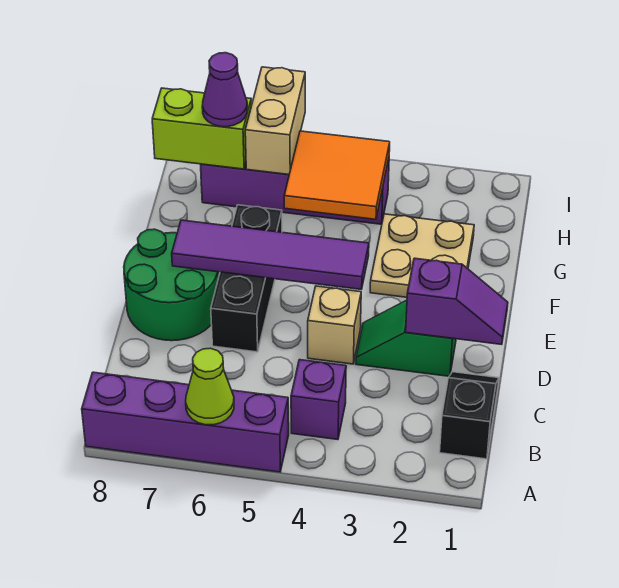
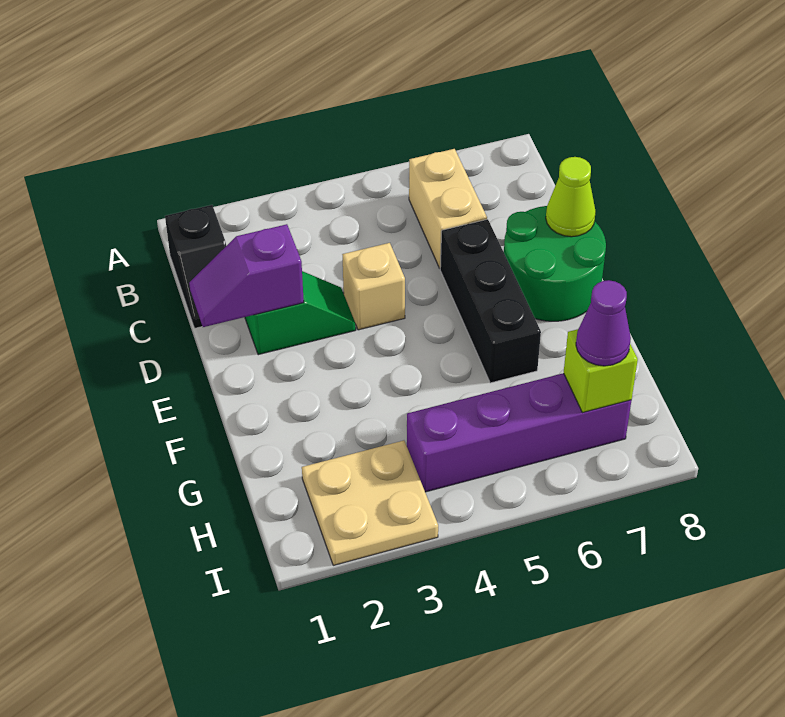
purple brick A5:A8 level 1 -> none
lime cone A6 level 2 -> lime cone D8 level 2
purple brick B4 level 1 -> none
purple tile E4:E7 level 2 -> none
tan plate F2:G3 level 1 -> tan plate H2:I3 level 1
orange tile G4:H5 level 2 -> none
tan brick H6:I6 level 2 -> tan brick B6:C6 level 1
lime brick H7:H8 level 2 -> lime brick H7 level 2

